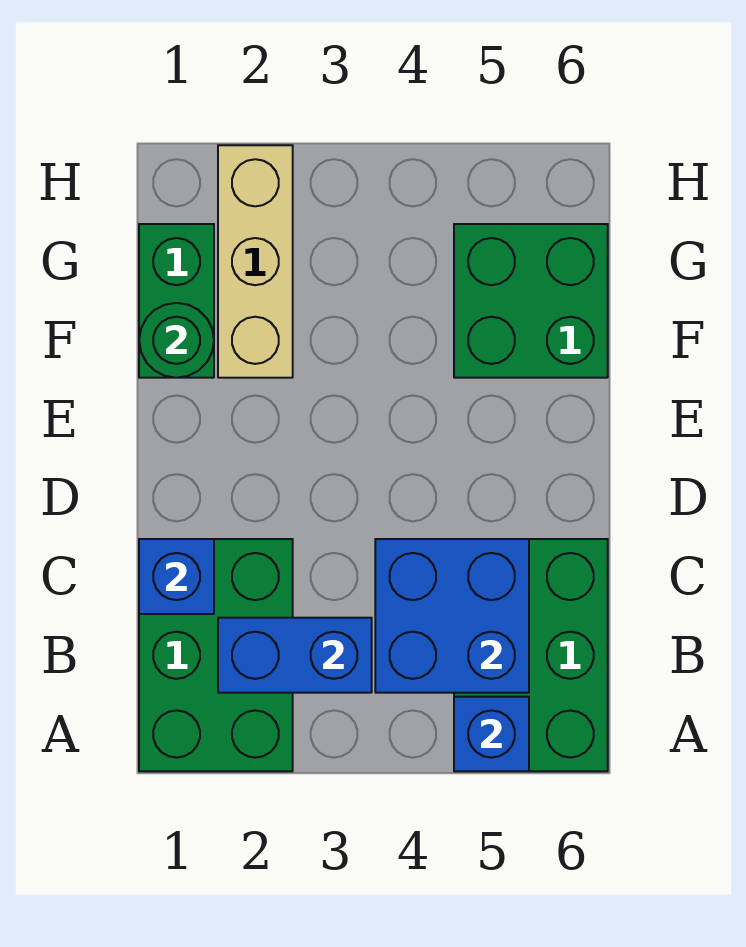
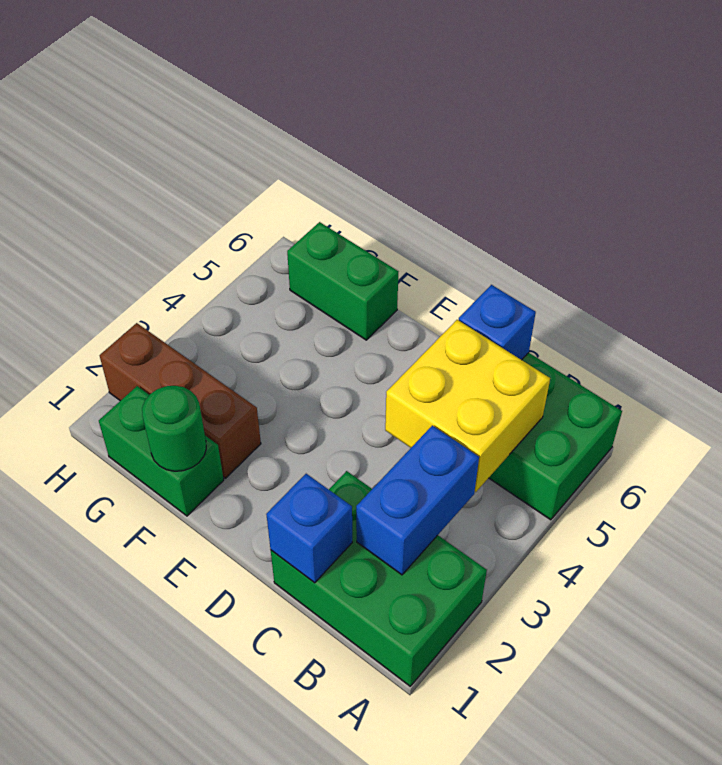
blue brick A5 level 2 -> blue brick C6 level 2
blue brick B4:C5 level 2 -> yellow brick B4:C5 level 2
tan brick F2:H2 level 1 -> brown brick F2:H2 level 1
green brick F5:G6 level 1 -> green brick F6:G6 level 1

